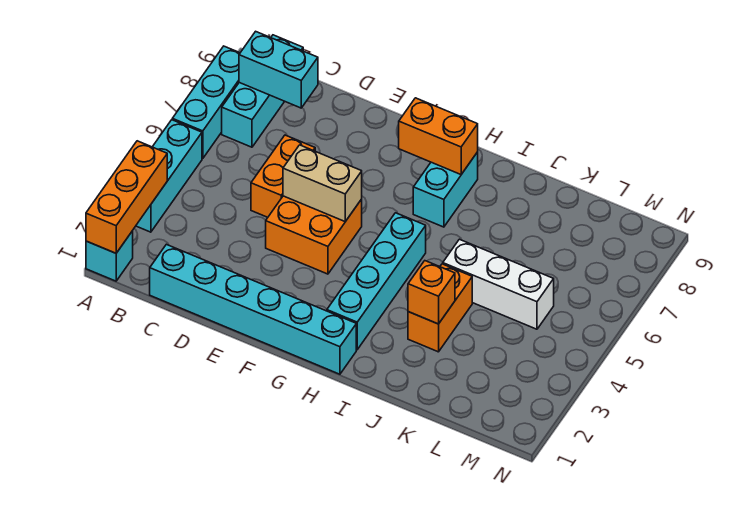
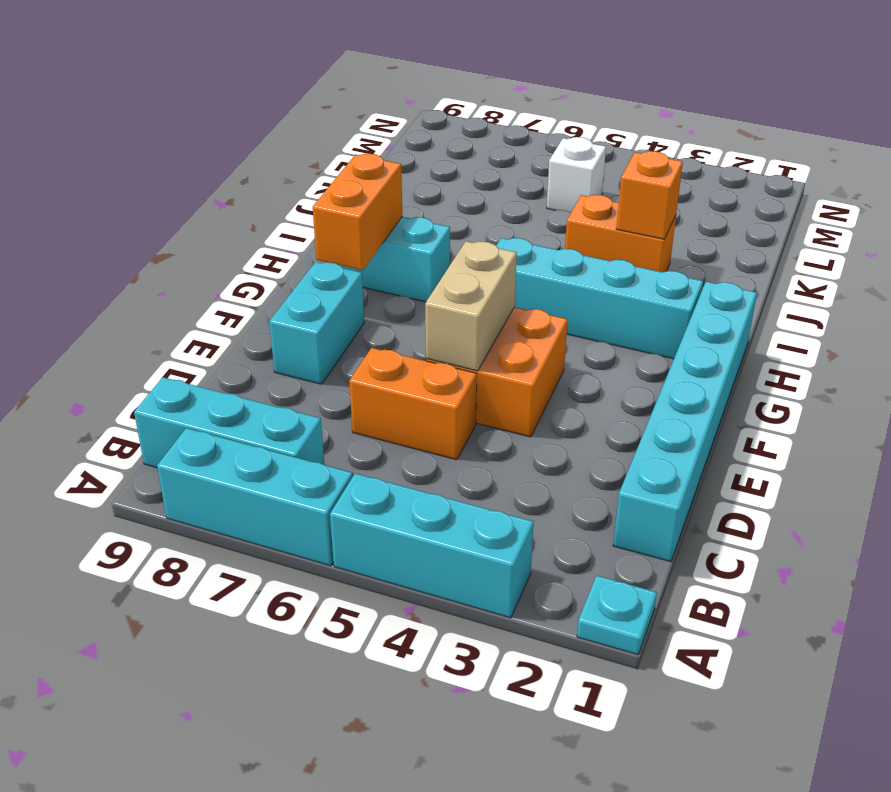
cyan brick A1 level 1 -> cyan plate A1 level 1
orange brick A1:A3 level 2 -> none
cyan brick B8:C8 level 2 -> cyan brick E8:F8 level 1
white brick J5:L5 level 1 -> white brick L5 level 1

